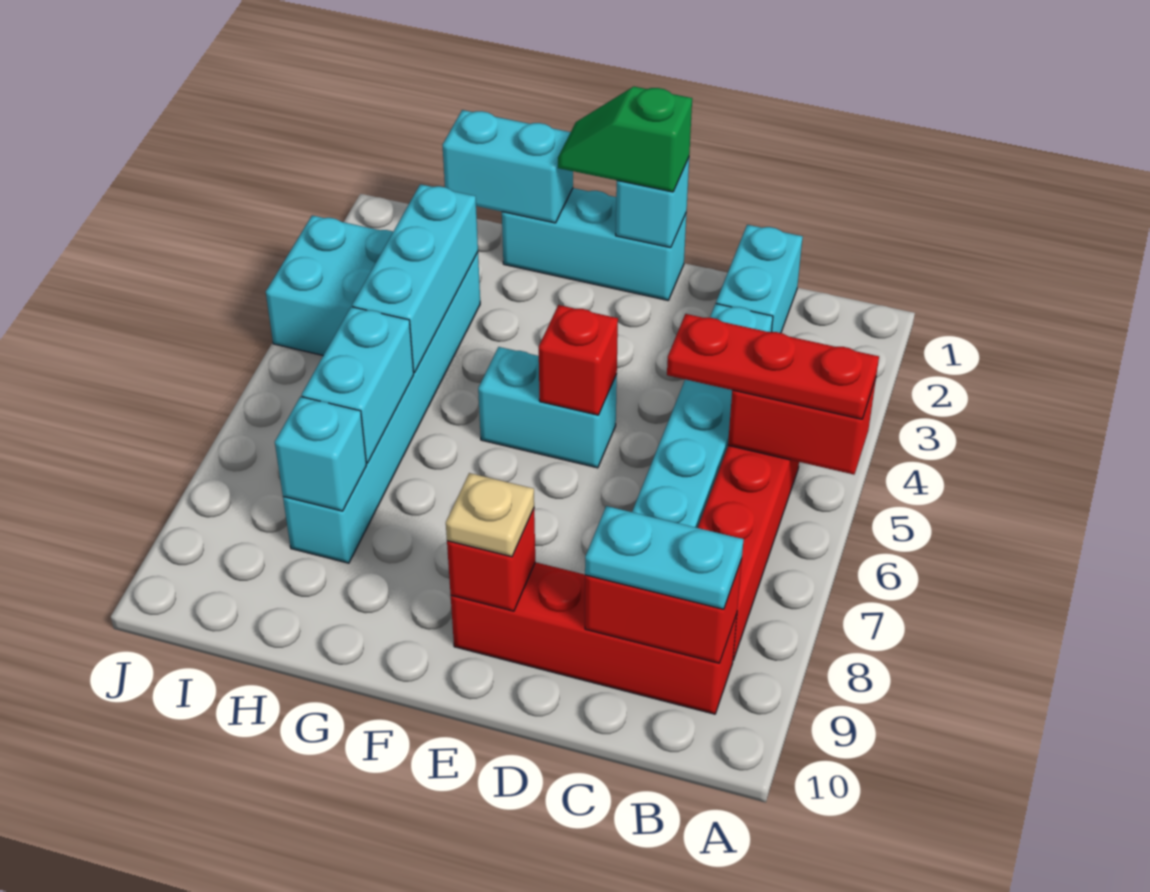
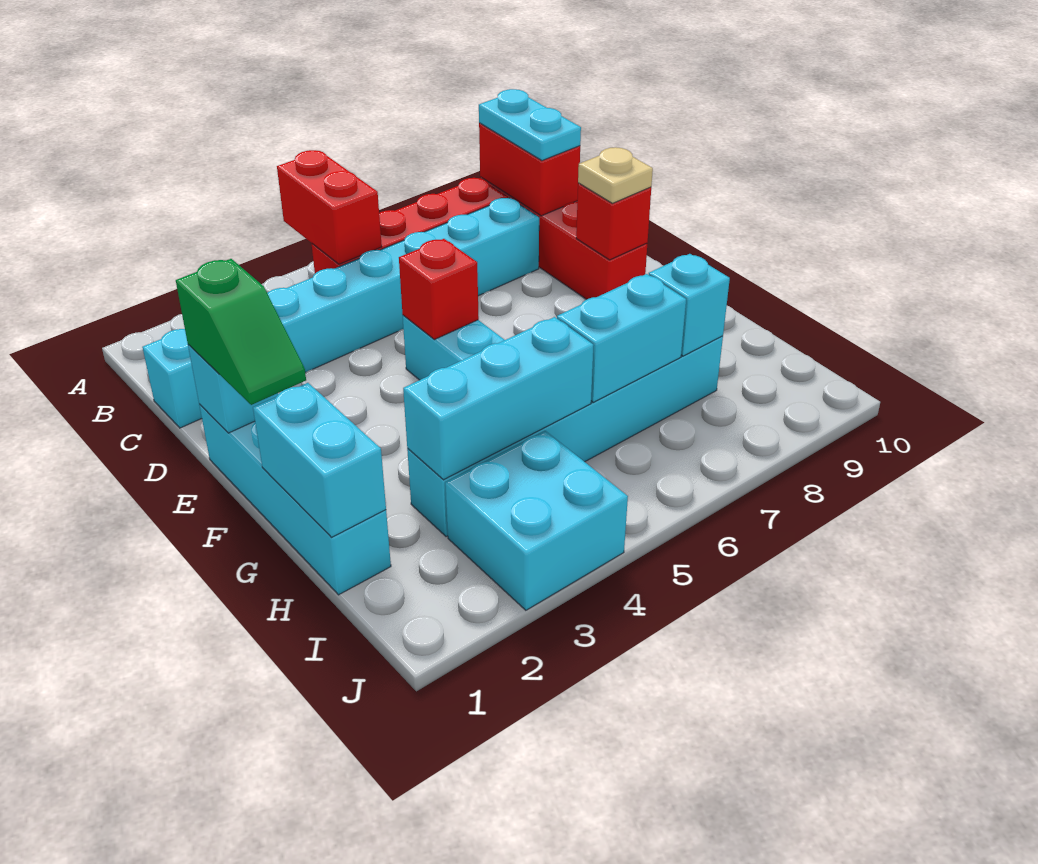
red plate A5:C5 level 3 -> none
cyan brick E1:G1 level 1 -> cyan brick E1:H1 level 1

